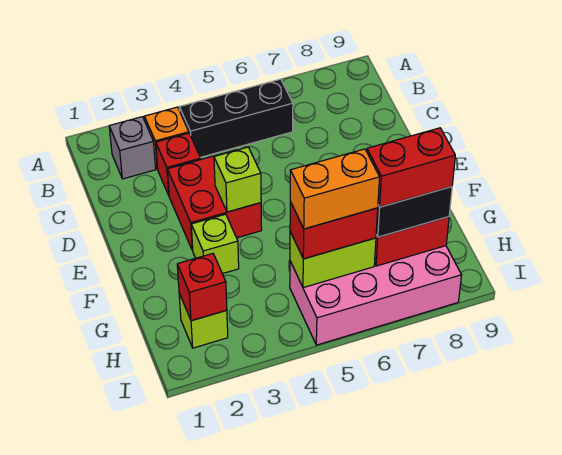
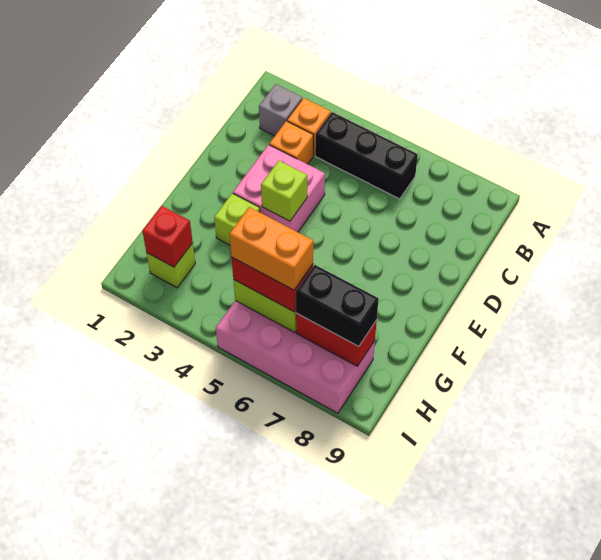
red brick C3 level 1 -> orange brick C3 level 1
red brick D3:E4 level 1 -> pink brick D3:E4 level 1
red brick H7:H8 level 4 -> none

